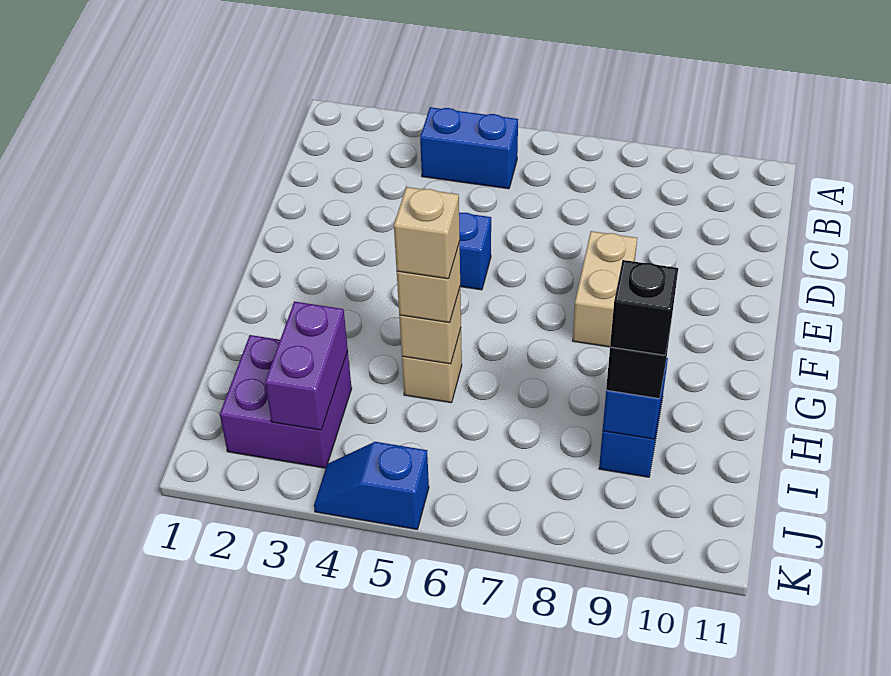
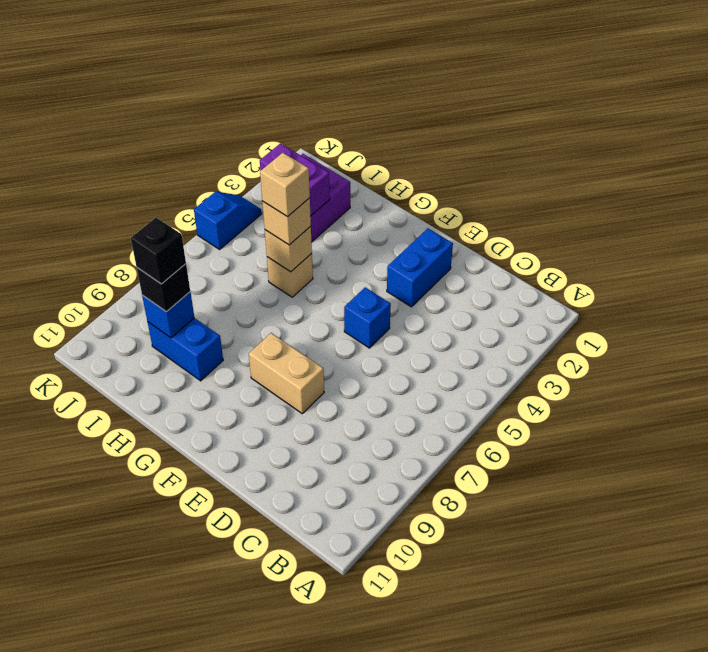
blue brick B4:B5 level 1 -> blue brick E2:E3 level 1

